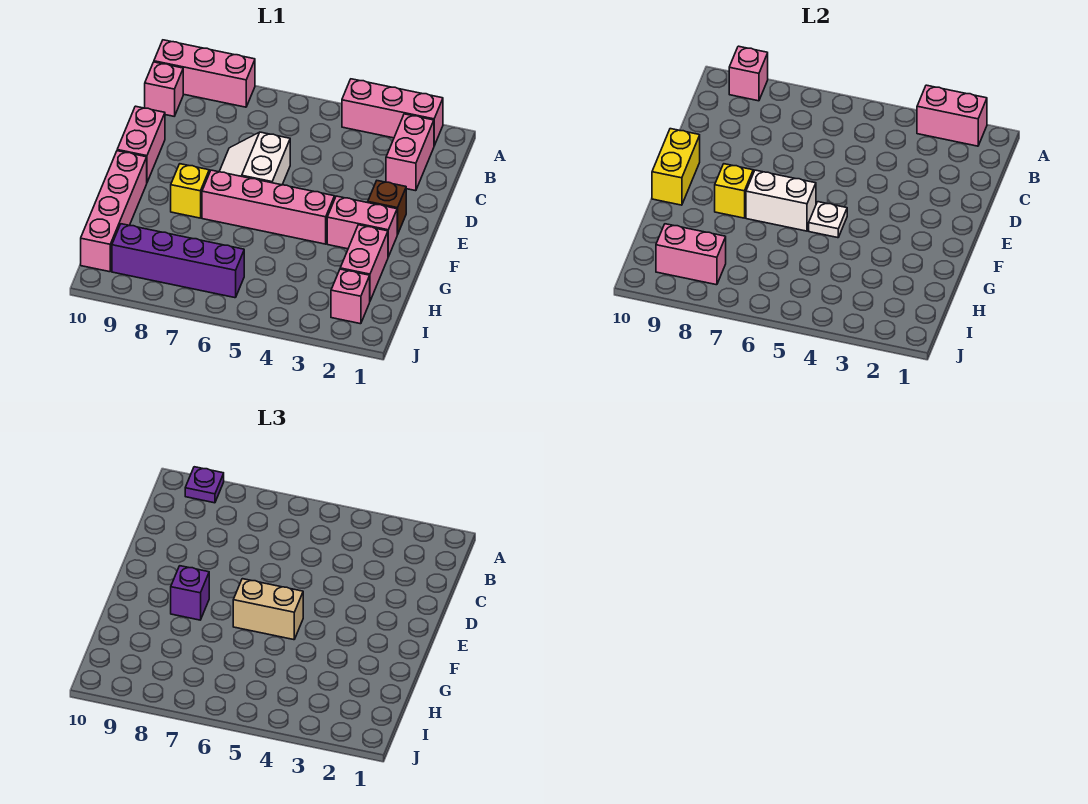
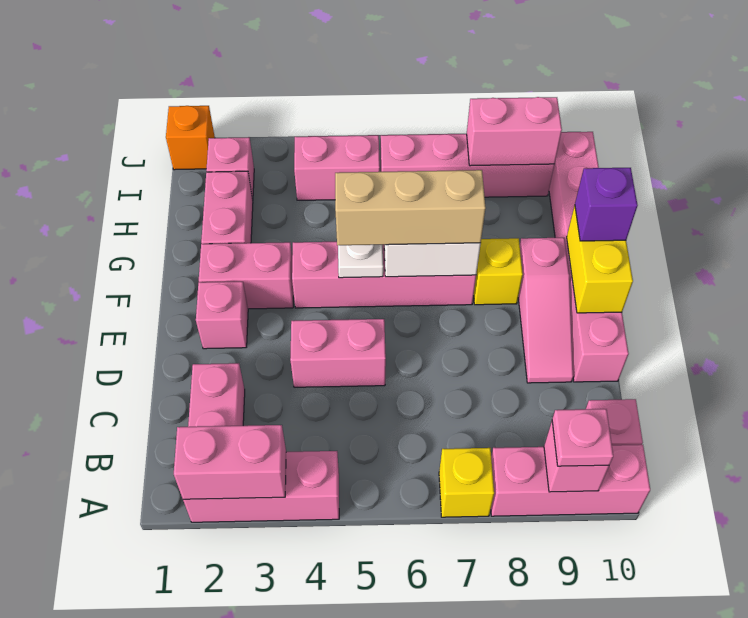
purple plate A9 level 3 -> pink plate A9 level 3
none -> pink brick D4:D5 level 1
white slope D6:E7 level 1 top 6 -> none
none -> pink slope D9:F9 level 1 top F
brown brick E2 level 1 -> pink brick E2 level 1
tan brick F5:F6 level 3 -> tan brick F5:F7 level 3
yellow brick F8 level 2 -> yellow brick A7 level 1
purple brick F8 level 3 -> purple brick F10 level 3
none -> pink brick I4:I5 level 1
purple brick I6:I9 level 1 -> pink brick I6:I9 level 1
none -> orange brick J1 level 1

